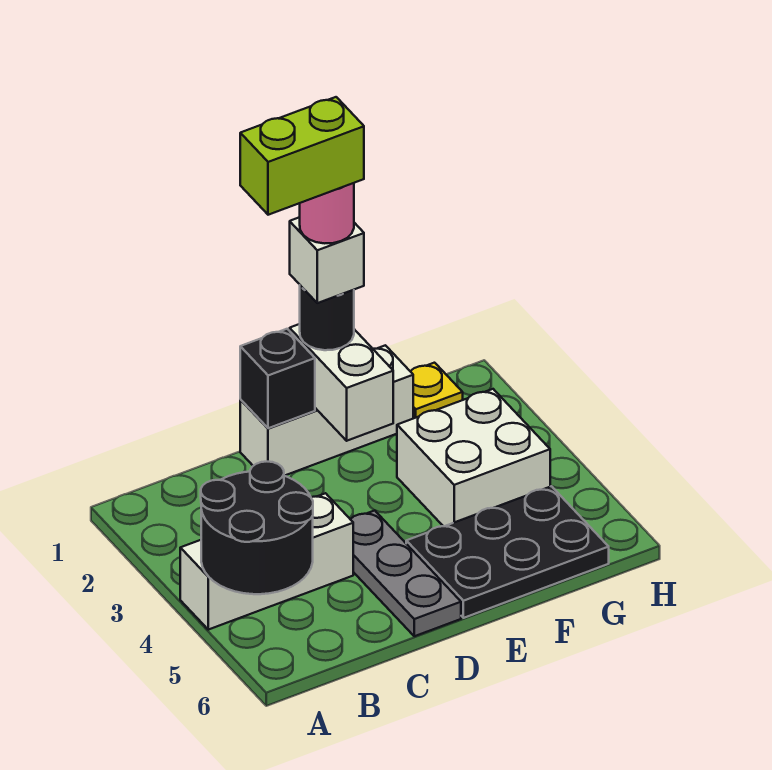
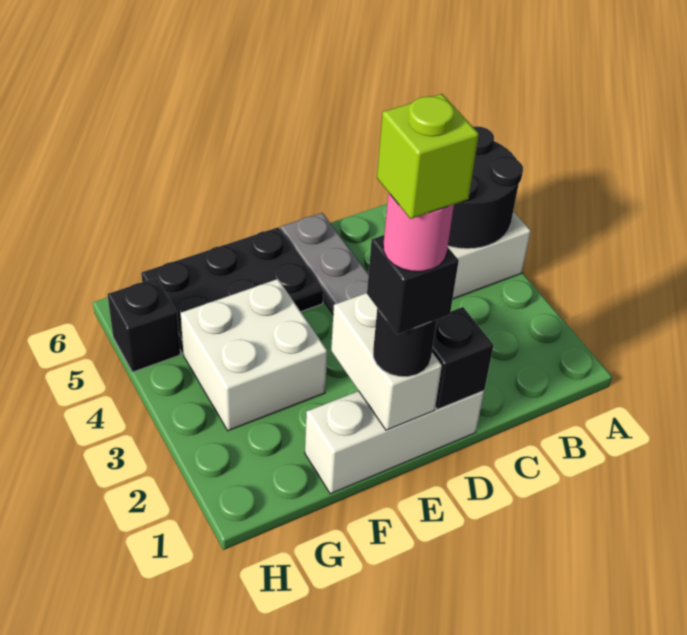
lime brick D1:E1 level 6 -> lime brick E1 level 6
white brick E1 level 4 -> black brick E1 level 4
yellow plate G1 level 1 -> none
none -> black brick H5 level 1

